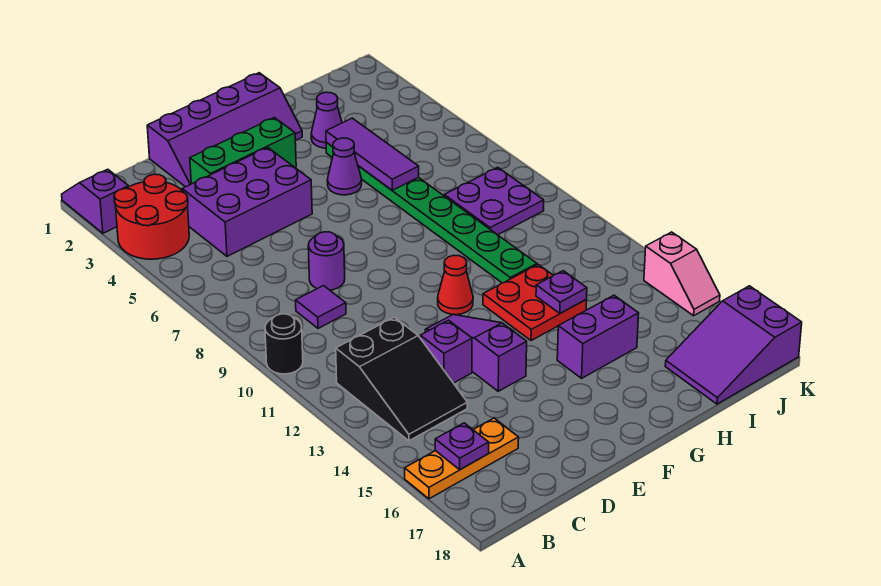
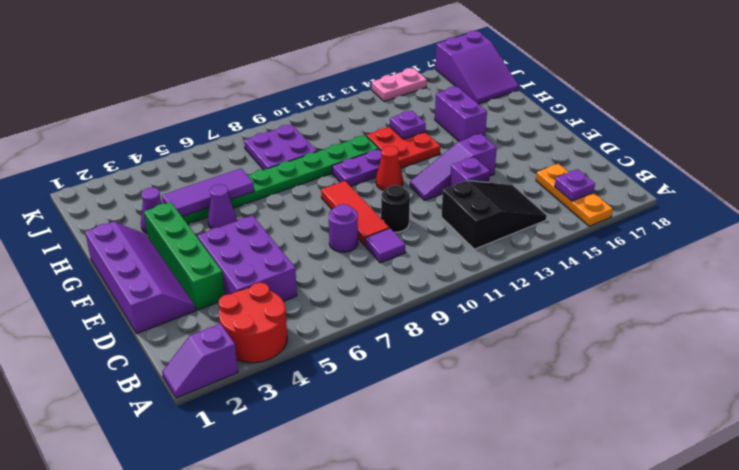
black round brick A10 level 1 -> black round brick D10 level 1
green brick D3:F3 level 1 -> green brick D3:G3 level 1
none -> red tile D9:F9 level 1
none -> purple plate G10:G11 level 1
pink slope K14:K15 level 1 top 14 -> pink plate K14:K15 level 1

